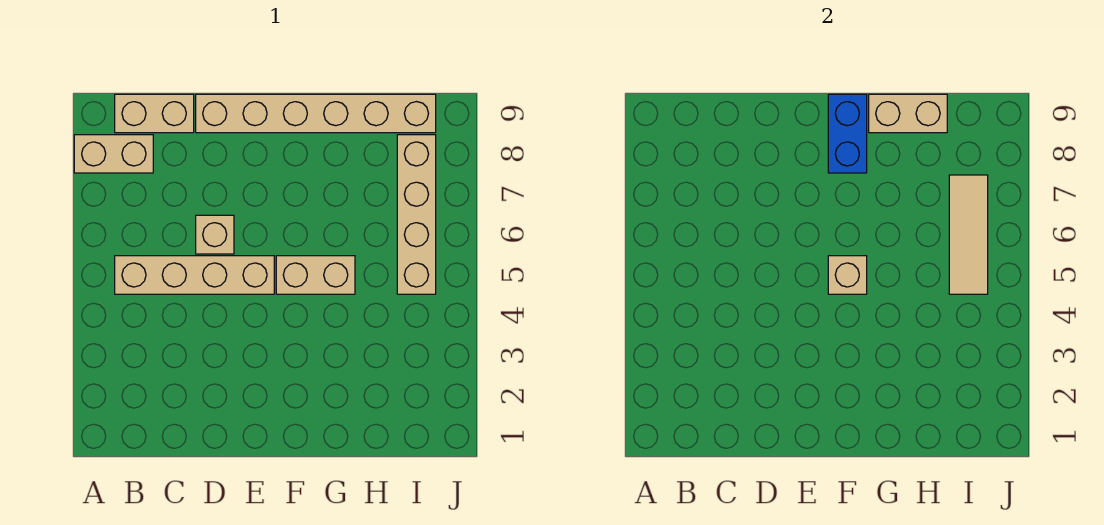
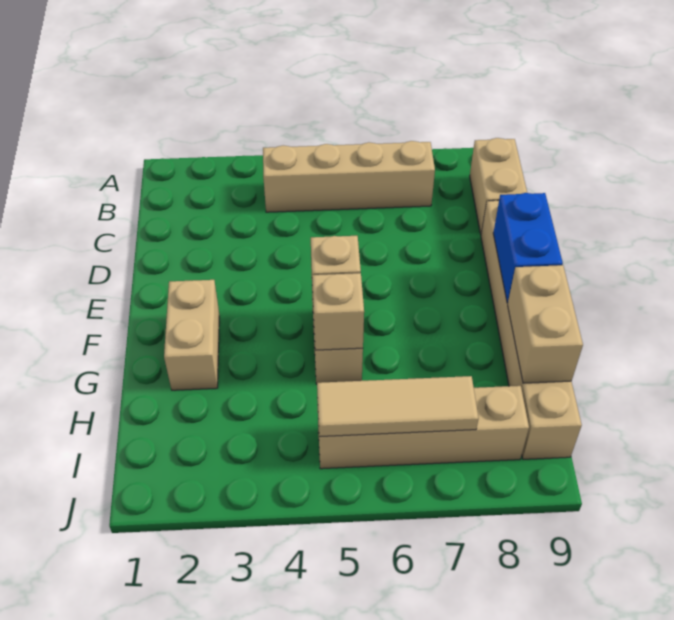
tan brick A8:B8 level 1 -> tan brick F2:G2 level 1
tan brick B5:E5 level 1 -> tan brick B4:B7 level 1
tan brick D6 level 1 -> tan brick G5 level 2
blue brick F8:F9 level 2 -> blue brick E9:F9 level 2

